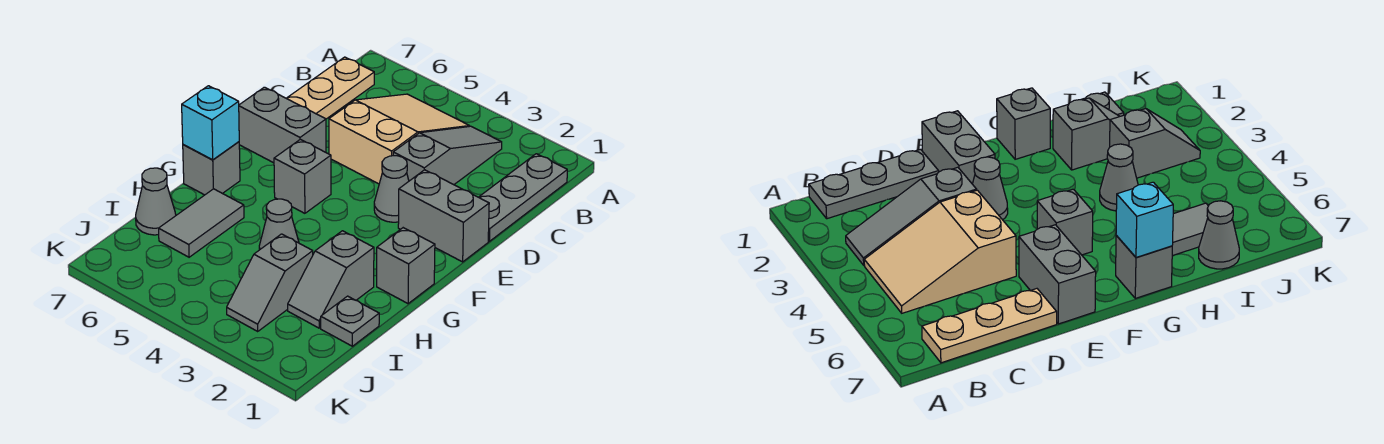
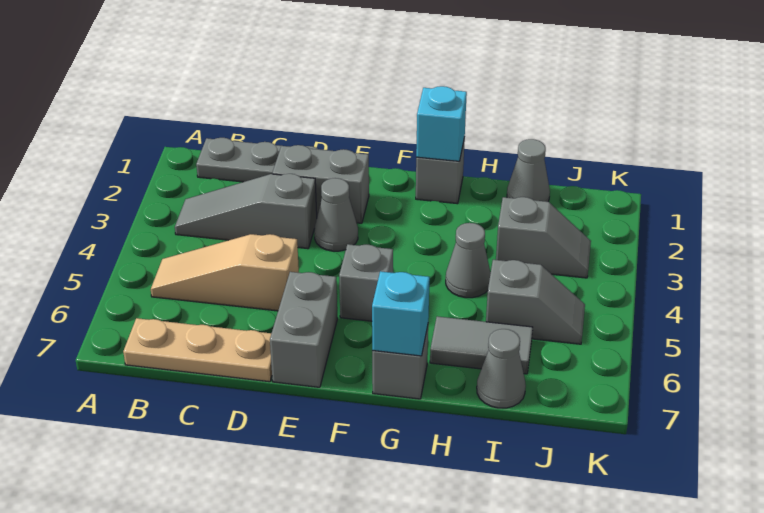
tan slope B4:D5 level 1 top D -> tan slope B5:D5 level 1 top D
grey brick E1:E2 level 1 -> grey brick D2:E2 level 1
none -> cyan brick G1 level 2
grey slope H2:I2 level 1 top H -> grey slope I5:J5 level 1 top I
grey plate I1 level 1 -> grey cone I1 level 1

